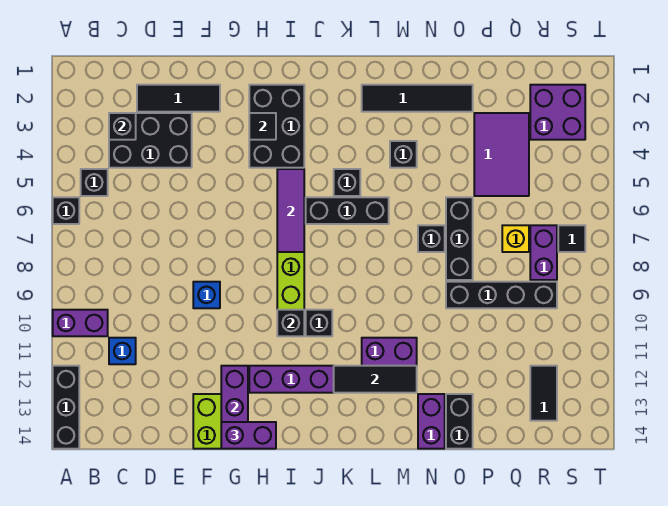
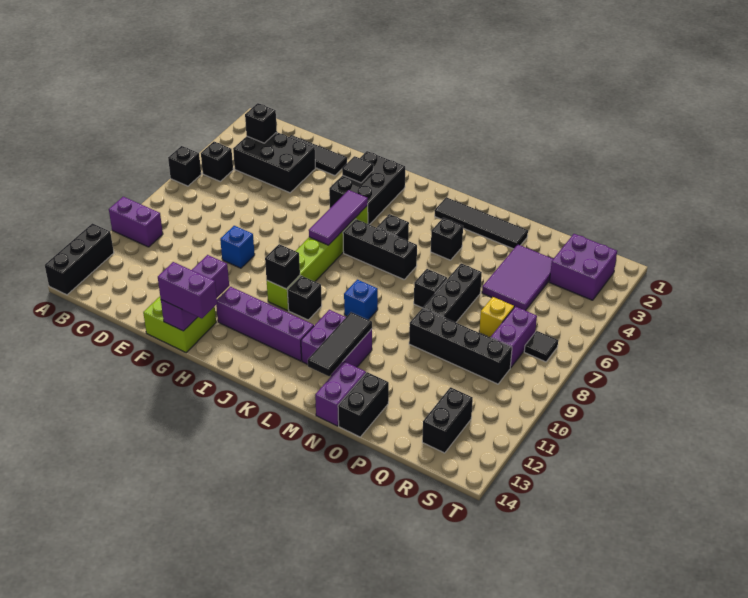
blue brick C11 level 1 -> blue brick L9 level 1
black tile K12:M12 level 2 -> black tile M11:M13 level 2
black tile R12:R13 level 1 -> black brick R12:R13 level 1

